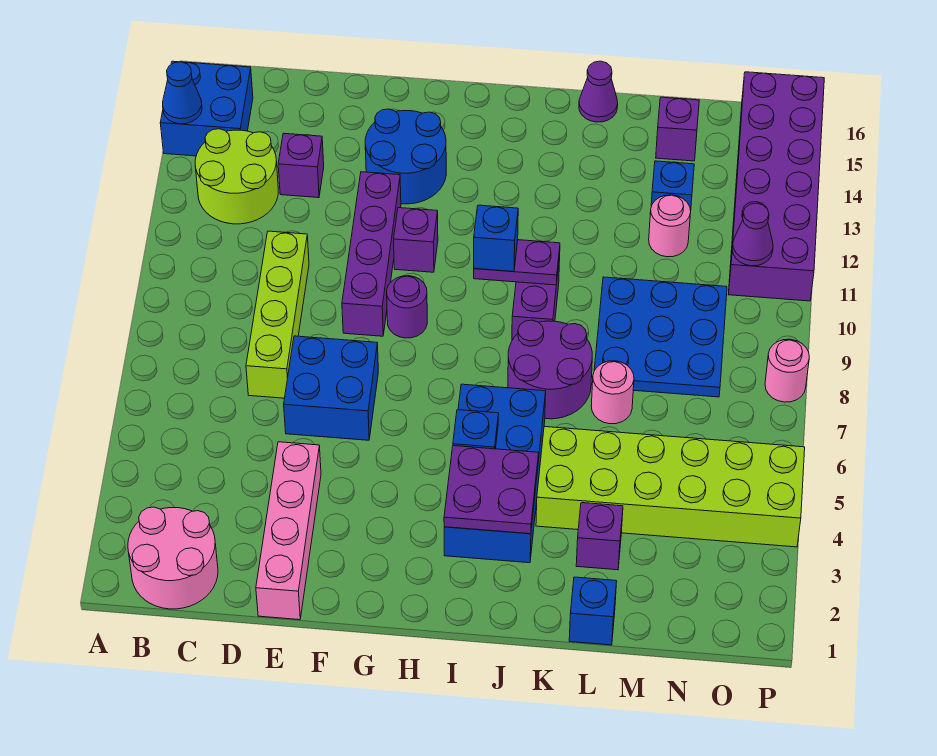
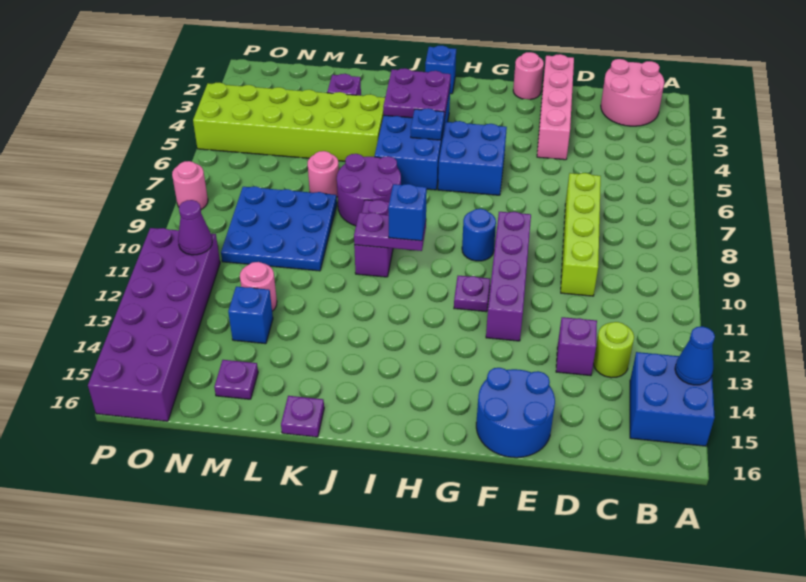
lime round brick B12:C13 level 1 -> lime round brick C13 level 1
blue brick E6:F7 level 1 -> blue brick G5:H6 level 1
none -> pink round brick F1 level 1
blue round brick F13:G14 level 1 -> blue round brick E15:F16 level 1
purple round brick G9 level 1 -> blue round brick G9 level 1
purple brick G11 level 1 -> purple plate G11 level 1
purple cone K16 level 1 -> purple plate K16 level 1
blue brick L1 level 1 -> blue brick I1 level 1
purple brick M15 level 1 -> purple plate M15 level 1

